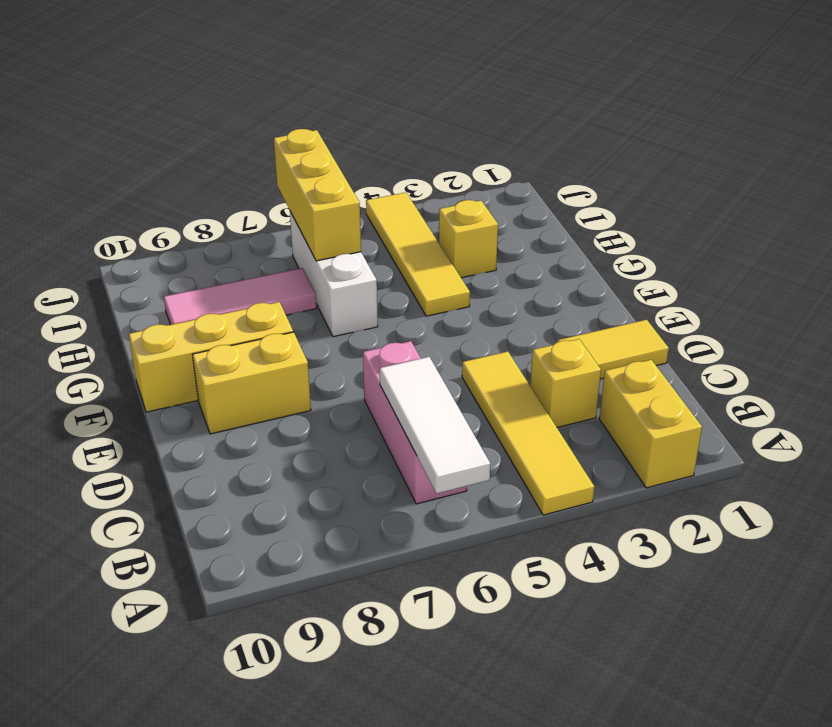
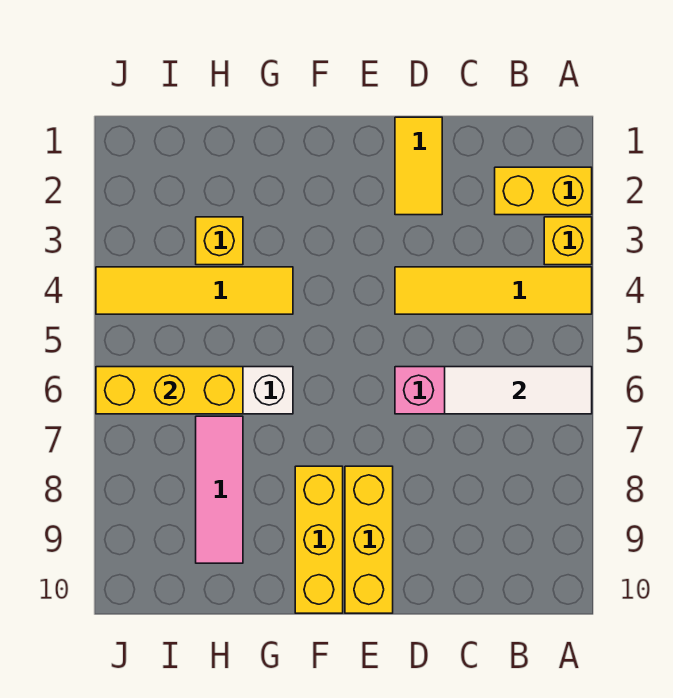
yellow brick C3 level 1 -> yellow brick A3 level 1
yellow brick E8:E9 level 1 -> yellow brick E8:E10 level 1

